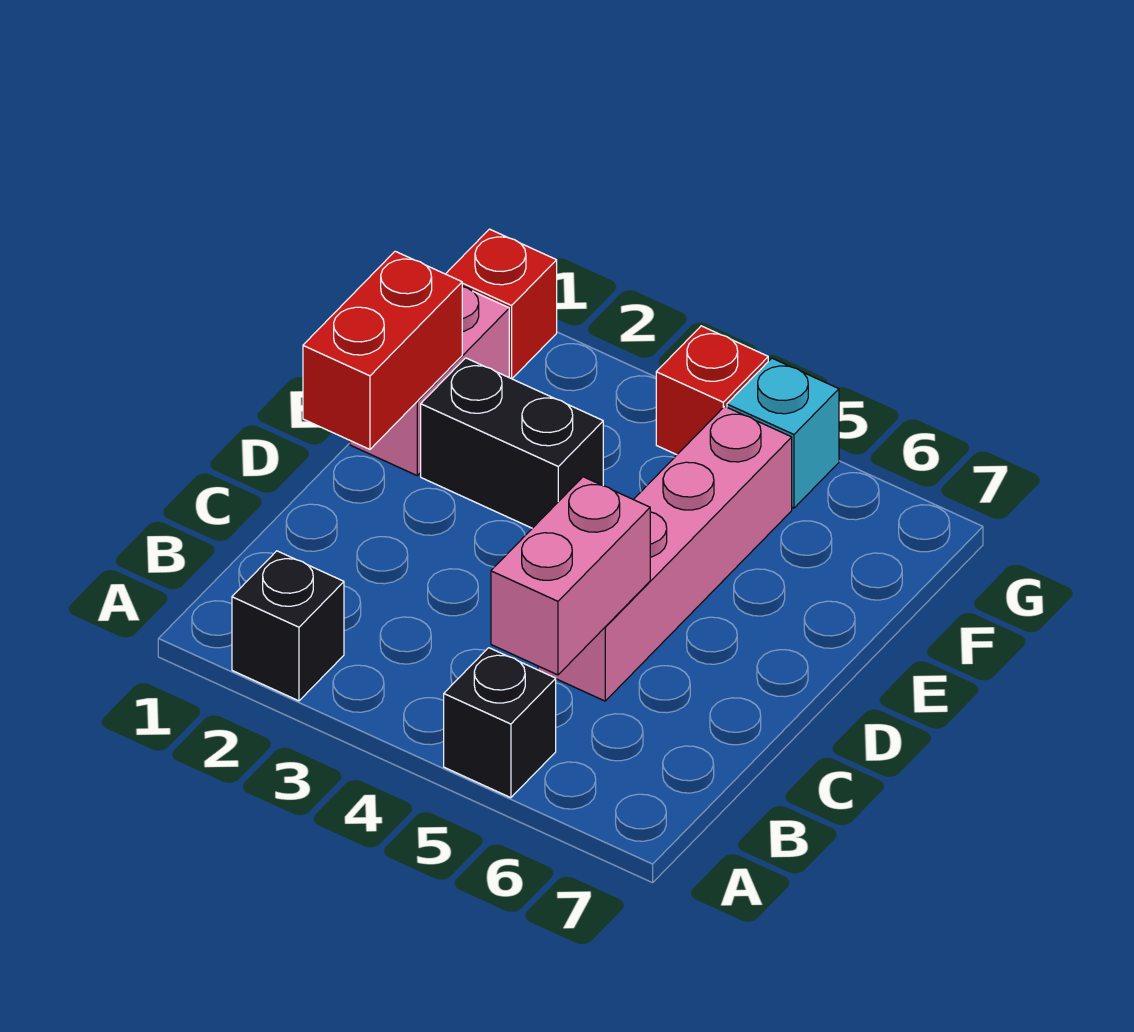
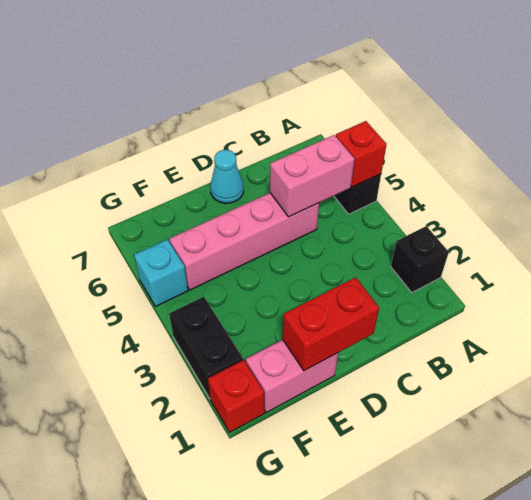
none -> cyan cone D7 level 1
black brick E2:E3 level 1 -> black brick G2:G3 level 1
red brick G4 level 1 -> red brick A5 level 2

